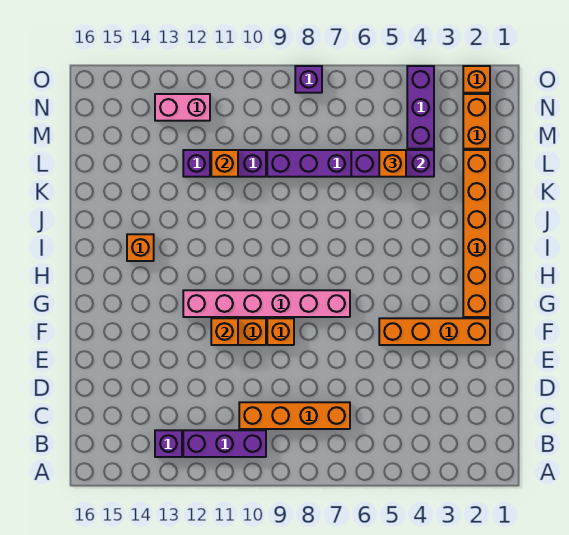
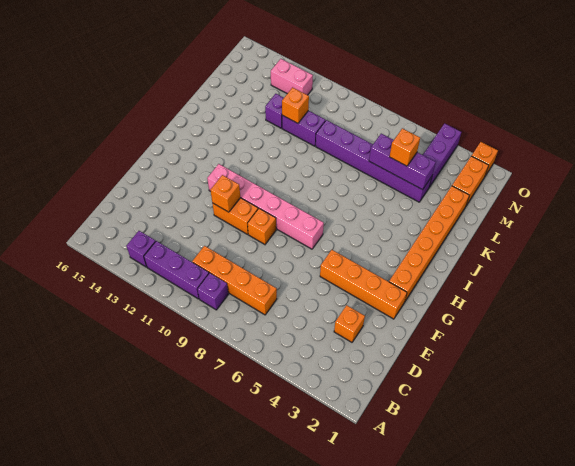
orange brick I14 level 1 -> orange brick D3 level 1
purple brick O8 level 1 -> purple brick B9 level 1

